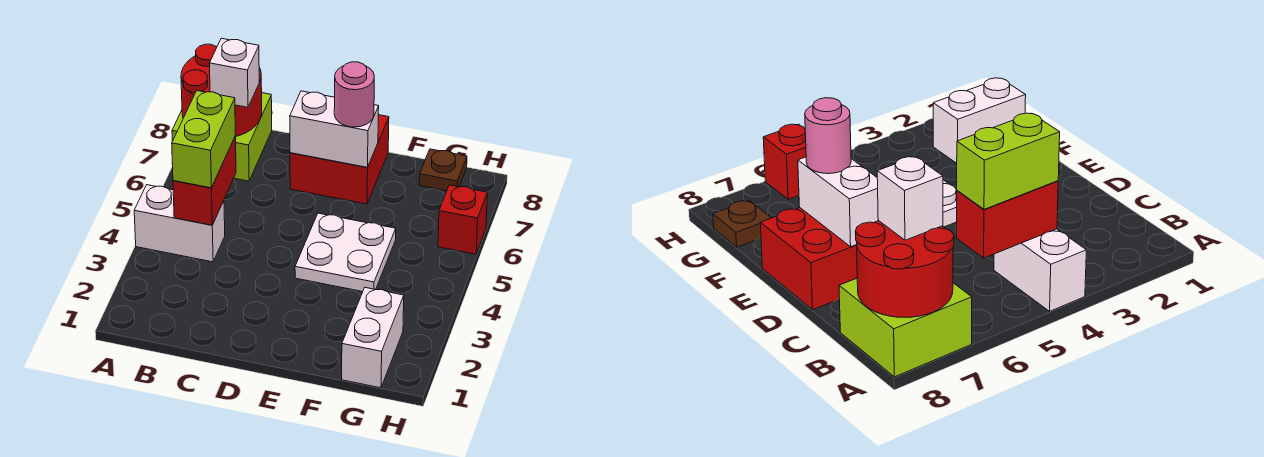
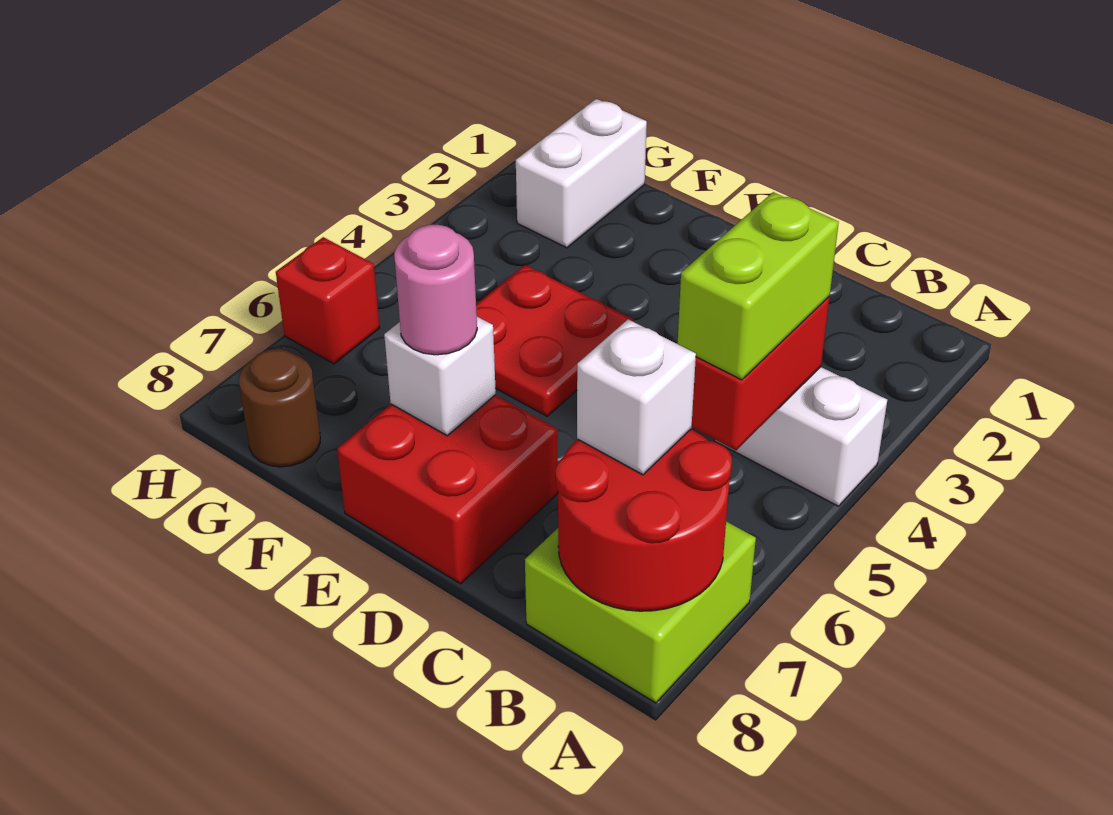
white brick D7:E7 level 2 -> white brick E7 level 2
white plate E4:F5 level 1 -> red plate E4:F5 level 1
brown plate G8 level 1 -> brown round brick G8 level 1

